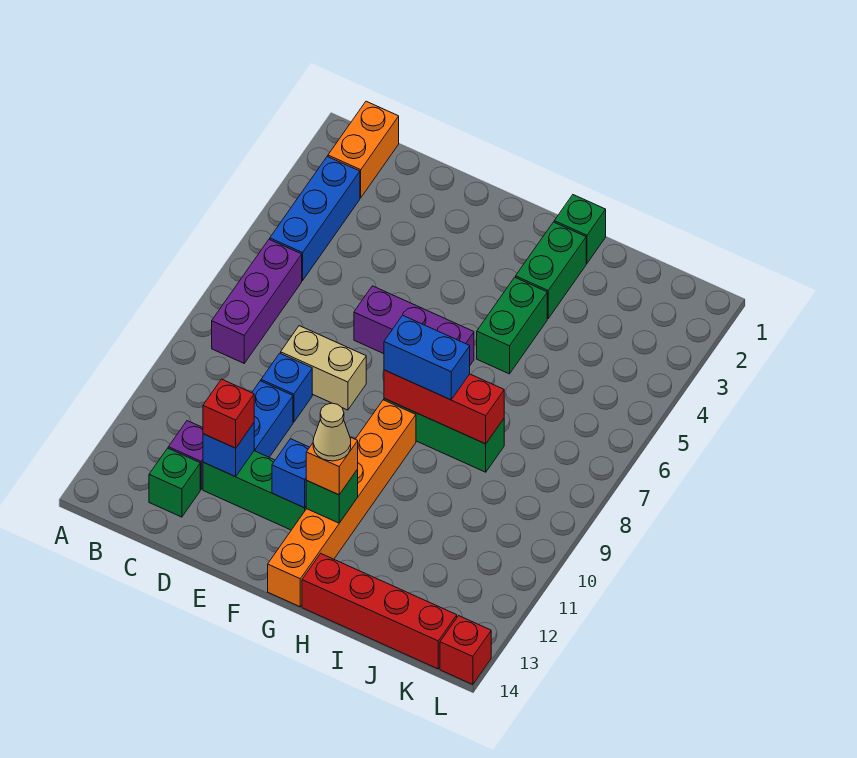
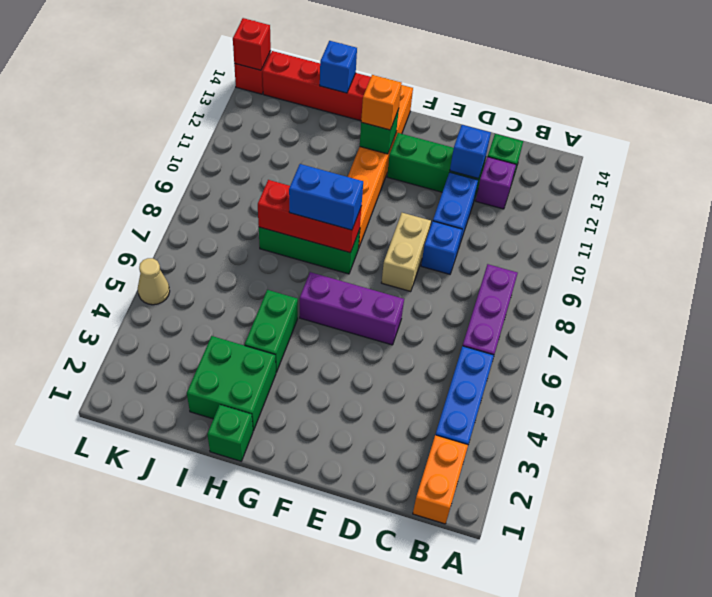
tan brick D8:E8 level 1 -> tan brick E8:E9 level 1
red brick D12 level 3 -> red brick L14 level 2
blue brick F12 level 2 -> blue brick I14 level 2
tan cone G12 level 4 -> tan cone L5 level 1
green brick H2:H3 level 1 -> green brick H2:I3 level 1

